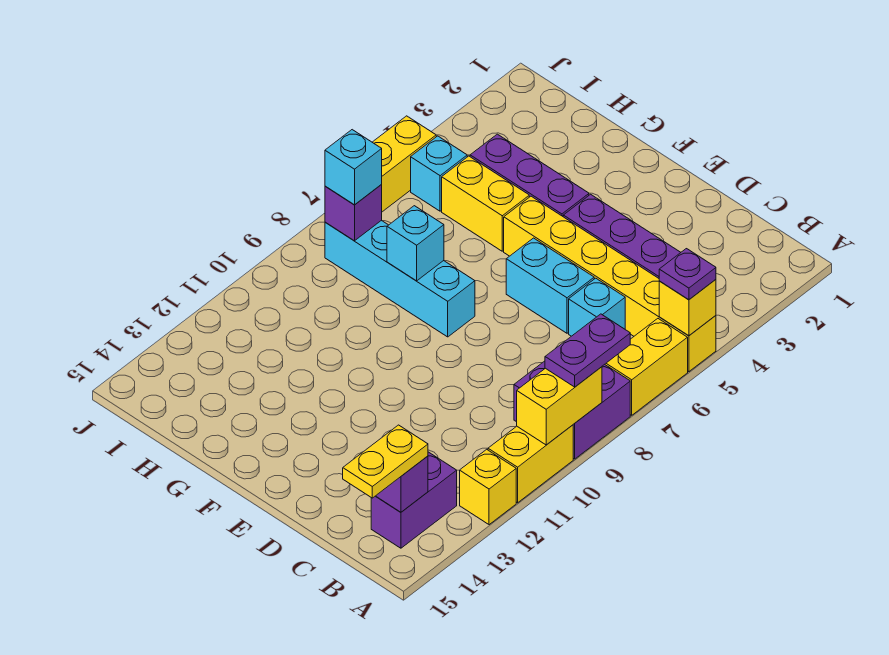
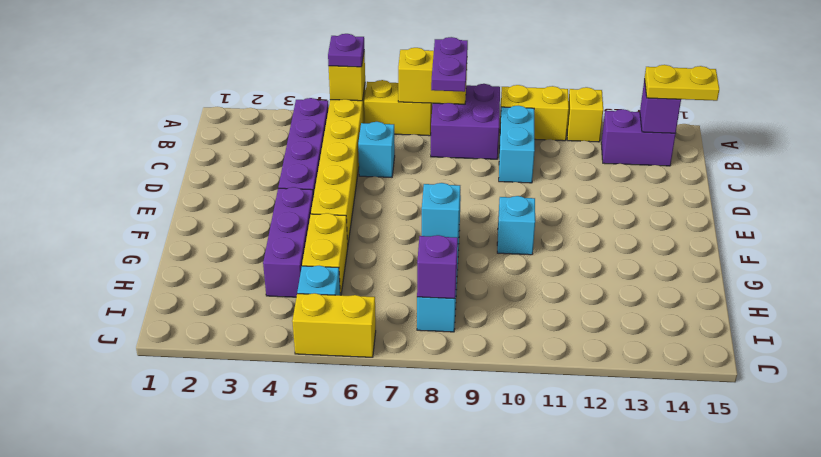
purple plate A8:A9 level 3 -> purple plate A8:B8 level 3
yellow brick A9:A10 level 2 -> yellow brick A7:A8 level 2
cyan brick D6:E6 level 1 -> cyan brick B10:C10 level 1
cyan brick I8 level 3 -> cyan brick F10 level 1

